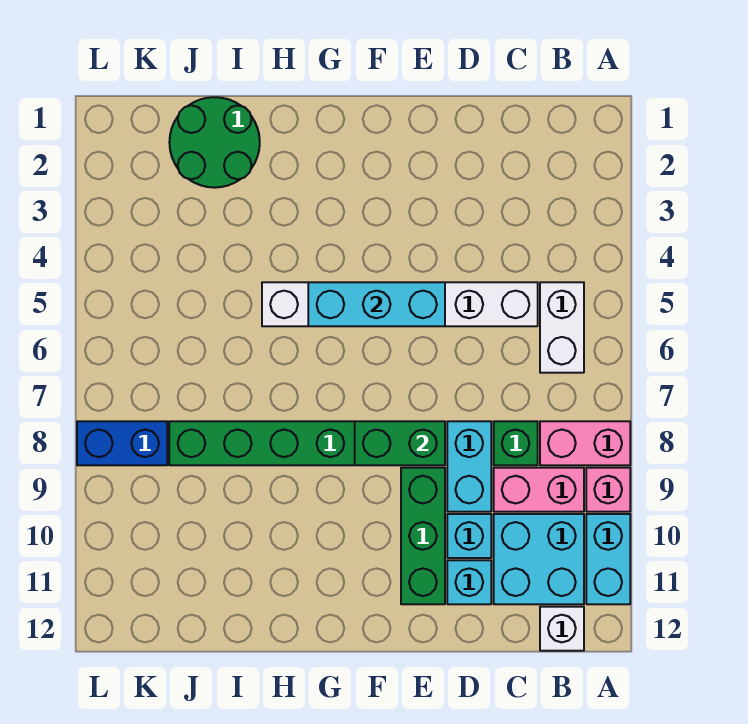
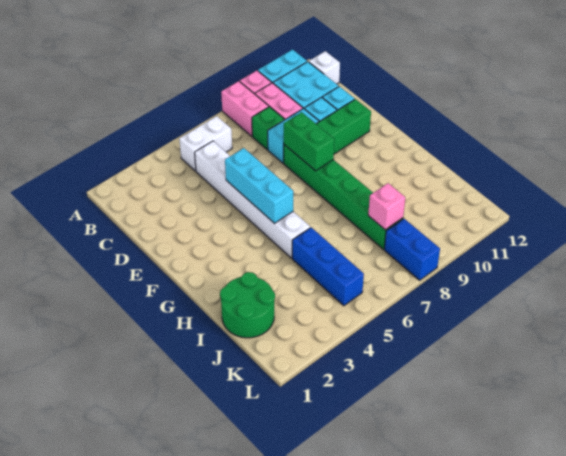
none -> blue brick I5:K5 level 1
none -> pink brick J8 level 2

